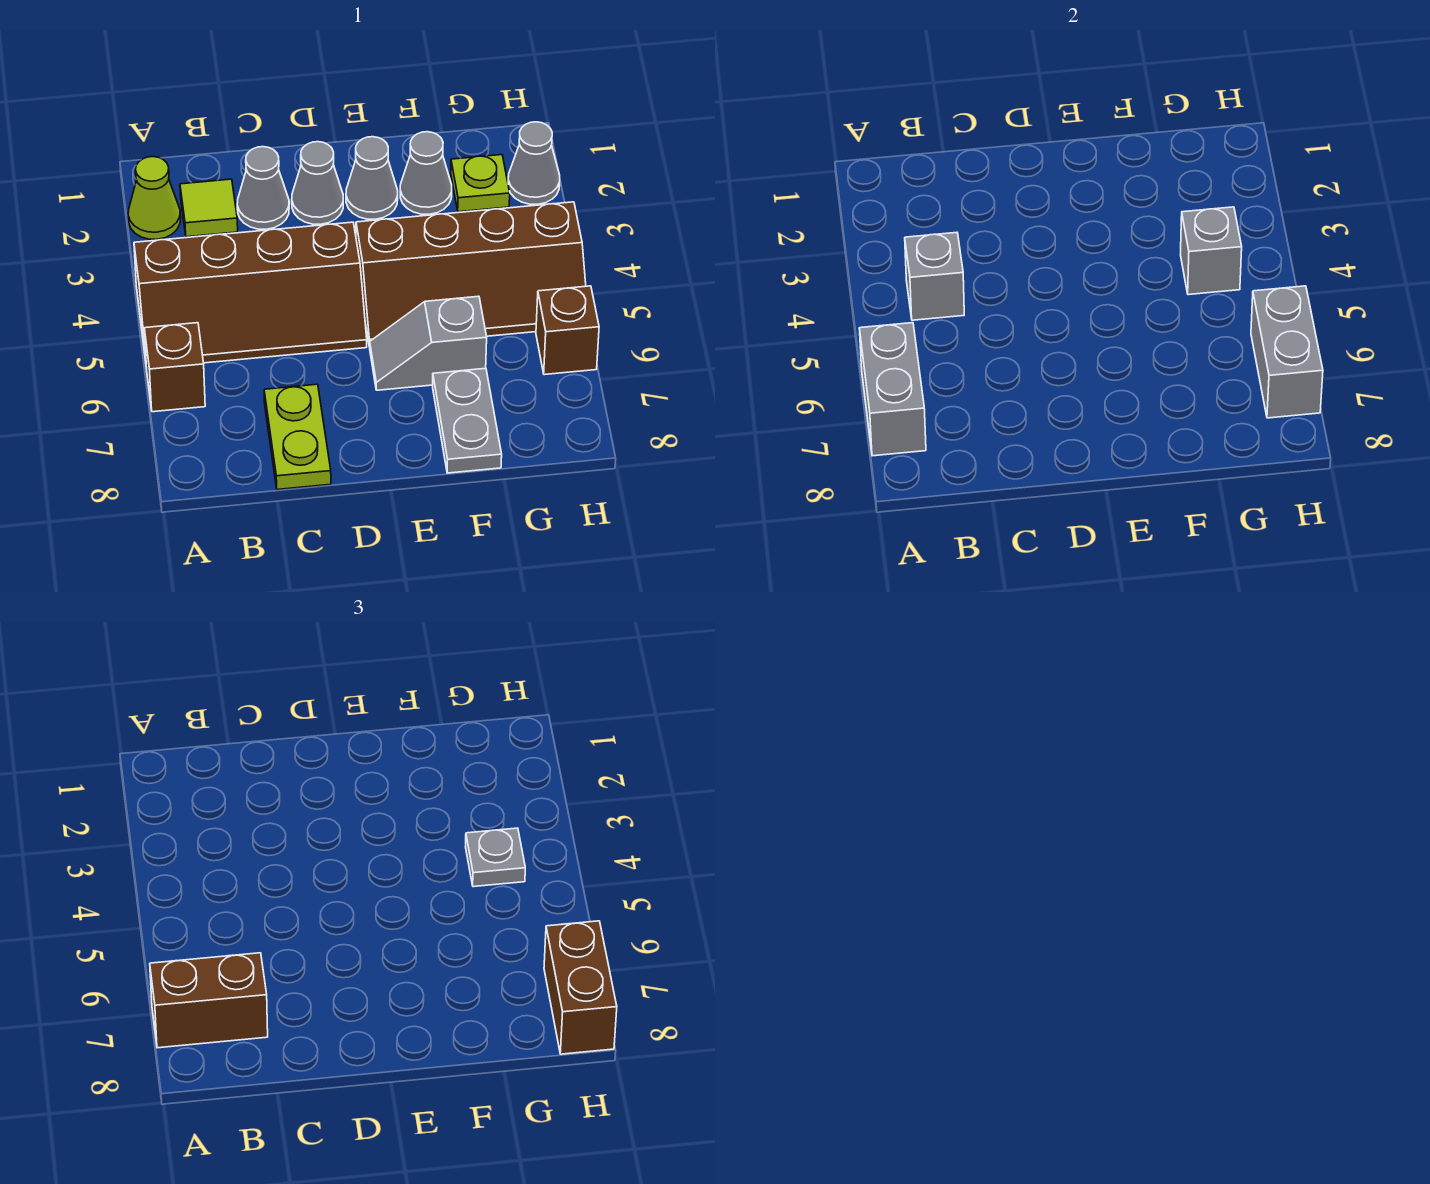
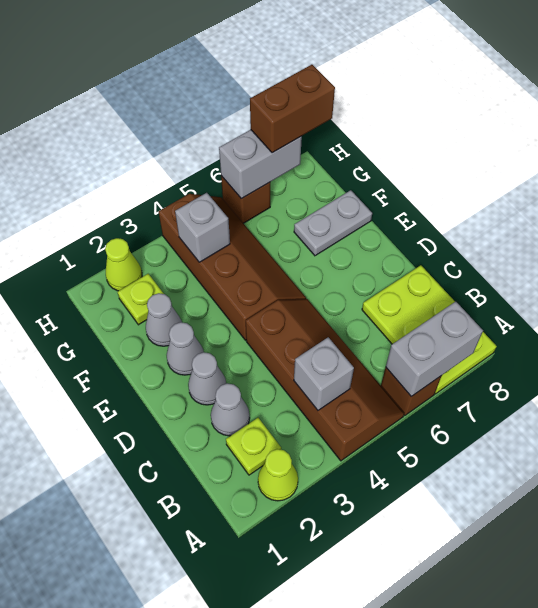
brown brick A7:B7 level 3 -> none
lime tile B2 level 1 -> lime plate B2 level 1
lime plate C7:C8 level 1 -> lime plate A7:C8 level 1
grey slope E6:F6 level 1 top F -> none
grey plate G4 level 3 -> none
grey cone H2 level 1 -> lime cone H2 level 1

